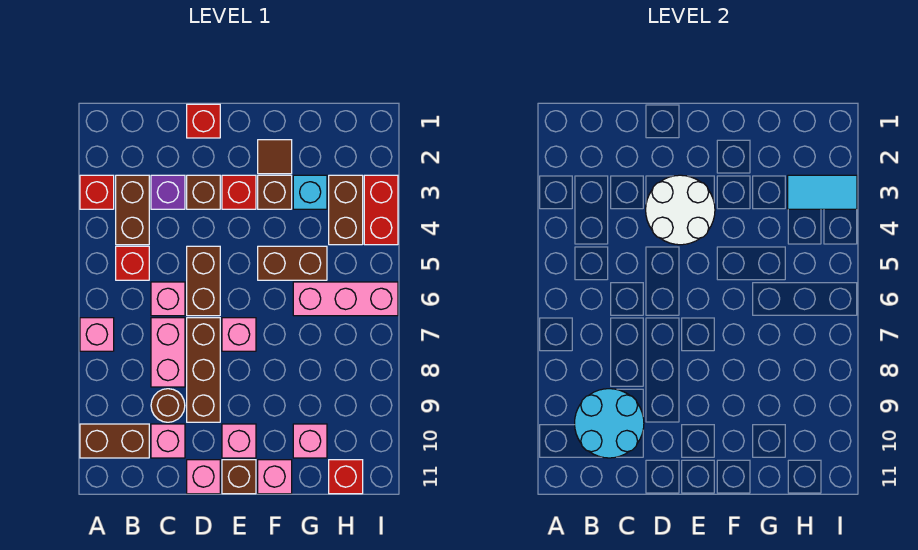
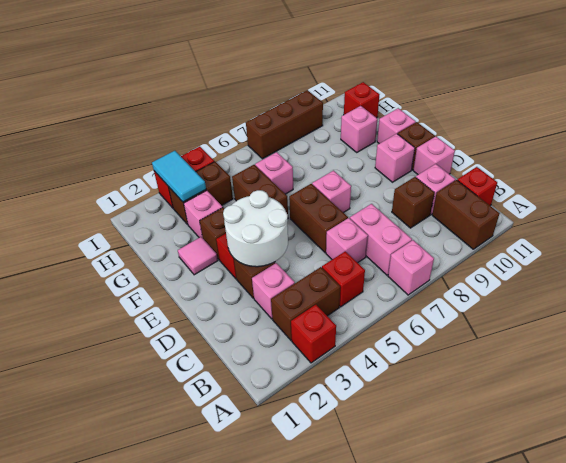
cyan round brick B9:C10 level 2 -> none
purple brick C3 level 1 -> pink brick C3 level 1
pink brick C7:C8 level 1 -> pink brick B7:C7 level 1
brown round brick C9 level 1 -> brown brick C9 level 1
red brick D1 level 1 -> red brick B11 level 1
brown brick D5:D6 level 1 -> brown brick D6:E6 level 1
brown brick D7:D9 level 1 -> brown brick I7:I9 level 1
brown tile F2 level 1 -> pink tile F2 level 1
cyan brick G3 level 1 -> pink brick G3 level 1
pink brick G6:I6 level 1 -> pink brick G6 level 1

